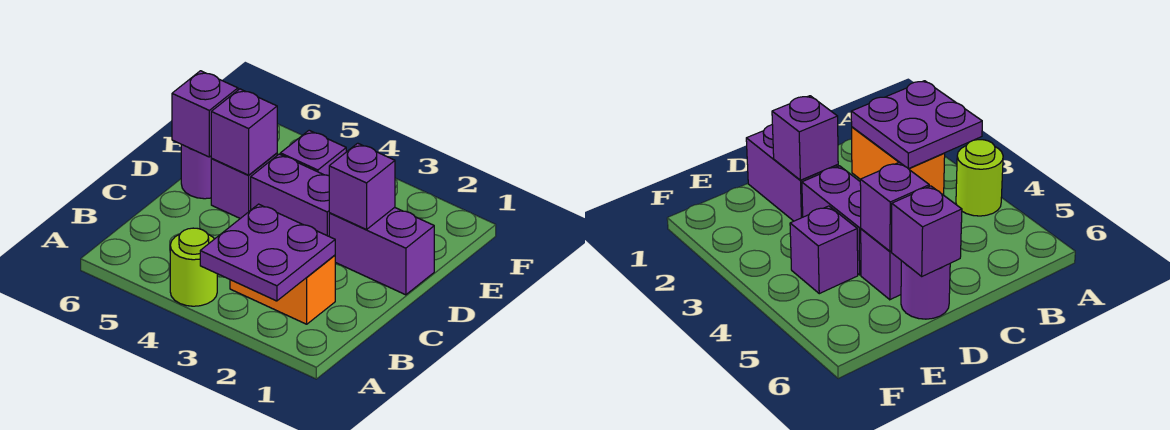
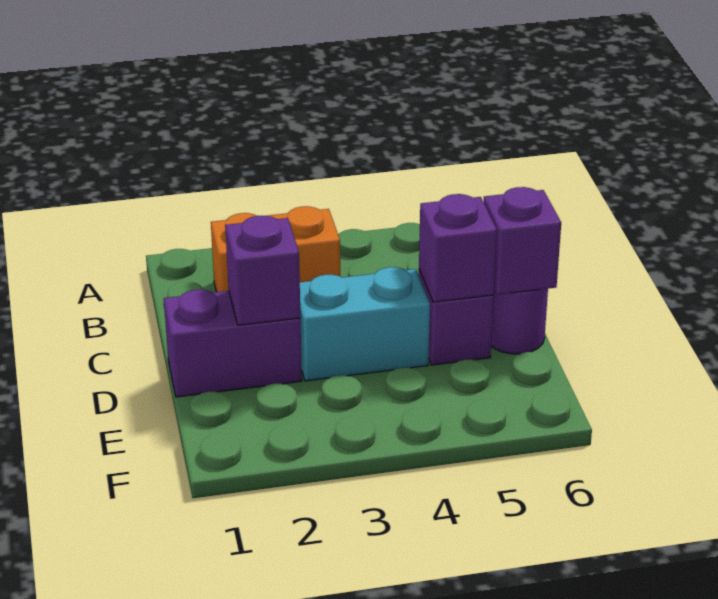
purple plate A2:B3 level 2 -> none
lime round brick A4 level 1 -> none
purple brick D3:D4 level 1 -> cyan brick D3:D4 level 1
purple brick E4 level 1 -> none

